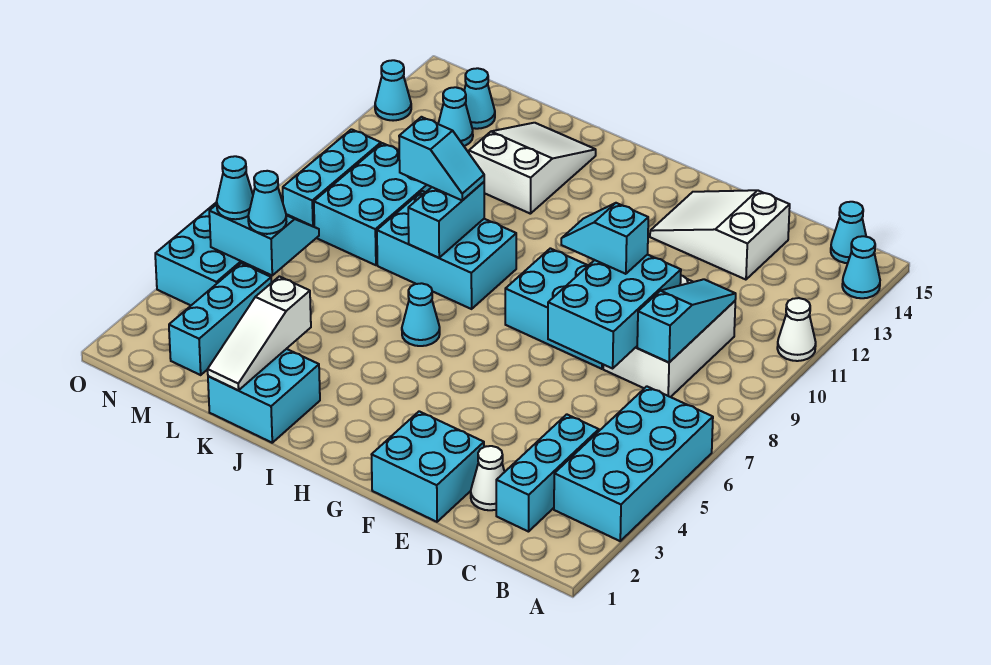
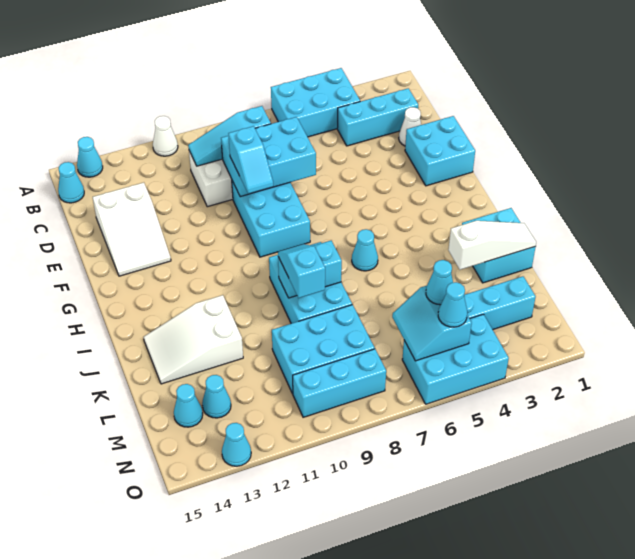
cyan brick A3:B6 level 1 -> cyan brick A4:B6 level 1

